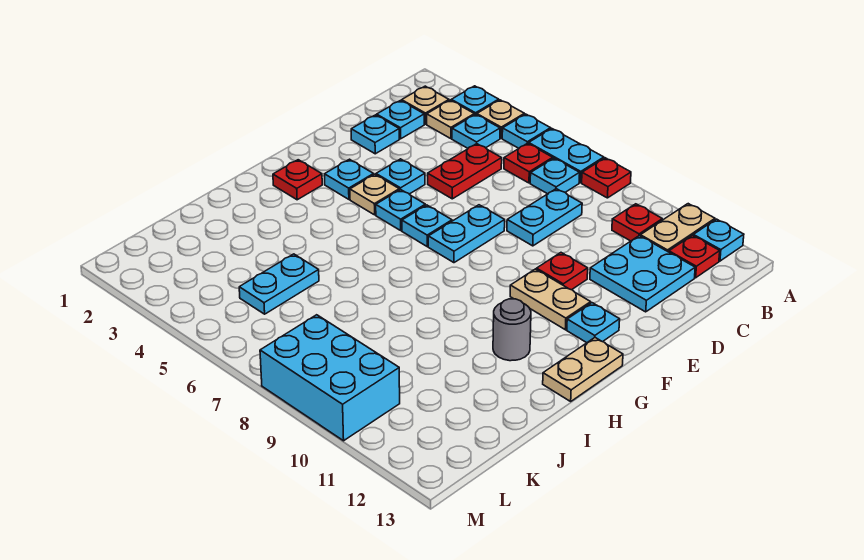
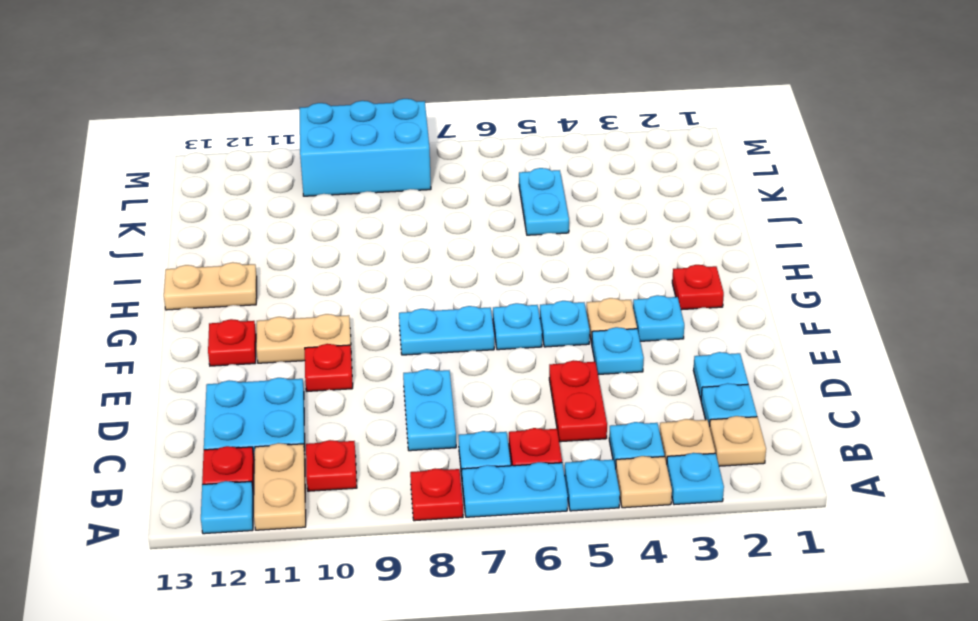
cyan plate E7:F7 level 1 -> cyan plate F7:F8 level 1
cyan plate F12 level 1 -> red plate F12 level 1
tan plate G13:H13 level 1 -> tan plate H12:H13 level 1
grey round brick H11 level 1 -> none

